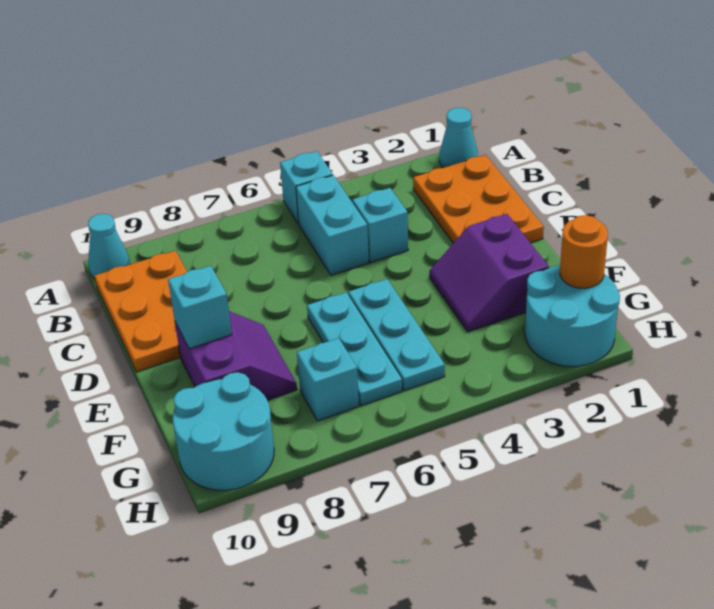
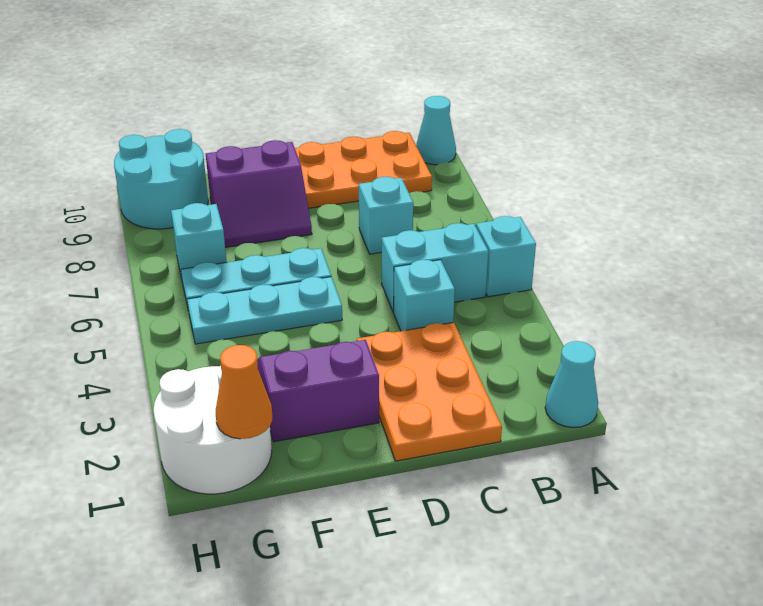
orange plate B1:D2 level 1 -> orange plate C1:D3 level 1
cyan brick E9 level 2 -> cyan brick C7 level 1
cyan round brick G1:H2 level 1 -> white round brick G1:H2 level 1
orange round brick G1 level 2 -> orange cone G1 level 2

